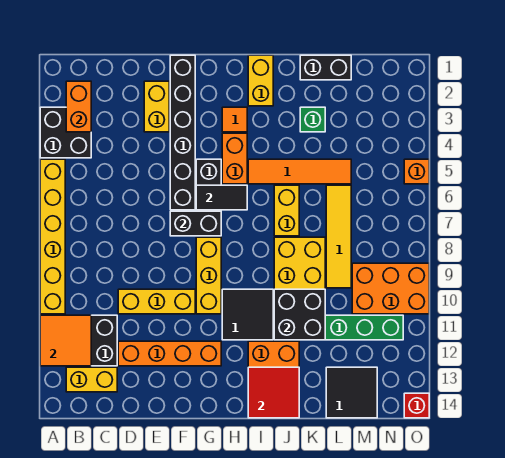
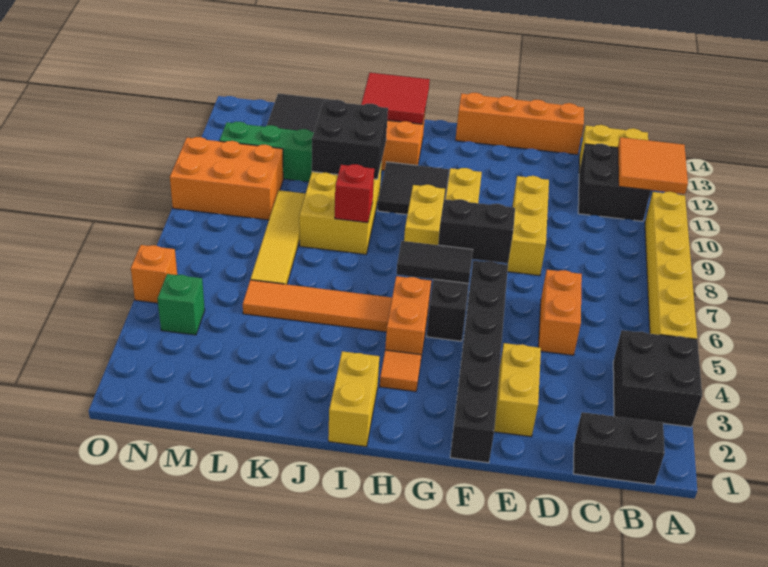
orange brick B2:B3 level 2 -> orange brick D5:D6 level 1
yellow brick D10:F10 level 1 -> yellow brick E8:E10 level 1
orange brick D12:G12 level 1 -> orange brick D14:G14 level 1
yellow brick J6:J7 level 1 -> yellow brick H8:H9 level 1
black brick K1:L1 level 1 -> black brick B1:C1 level 1
green brick K3 level 1 -> green brick N4 level 1
red brick O14 level 1 -> red brick J8 level 2

